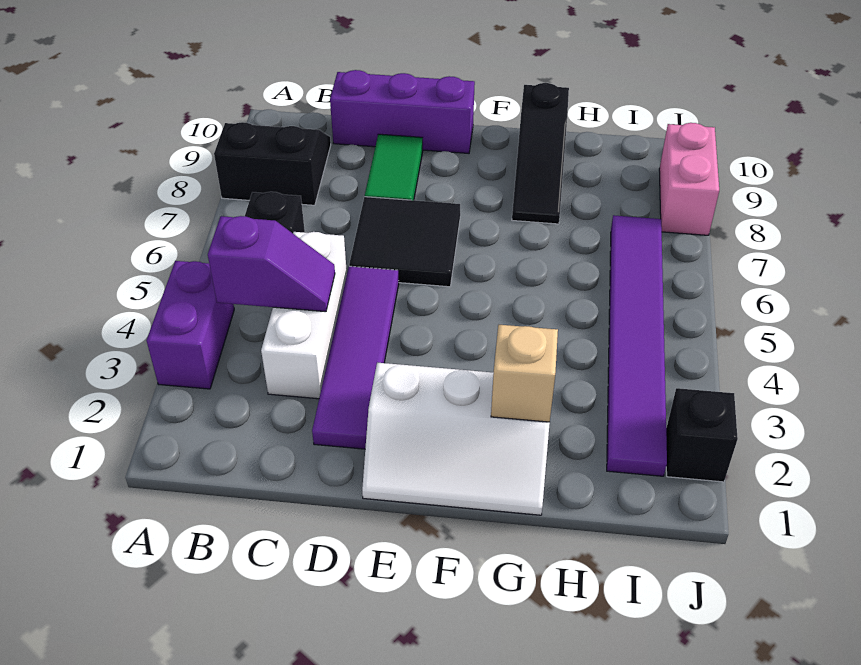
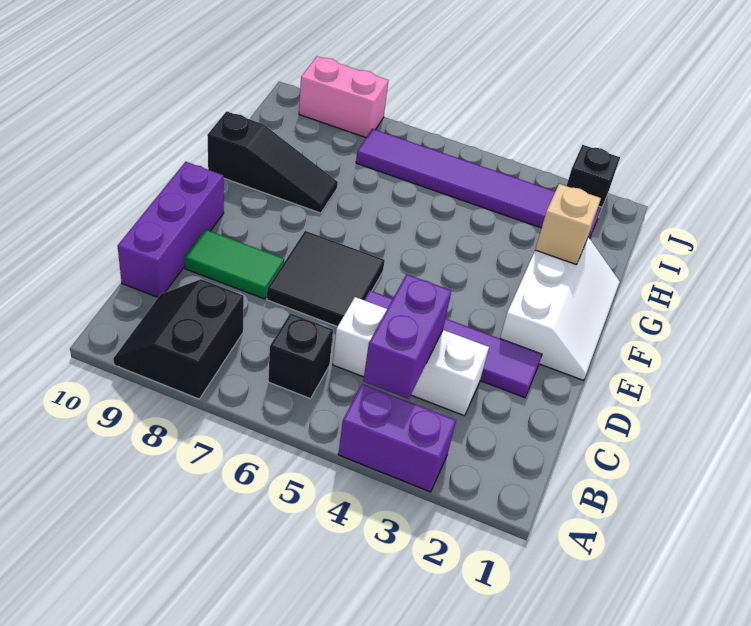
purple slope B4:C4 level 2 top B -> purple brick B4:C4 level 2

